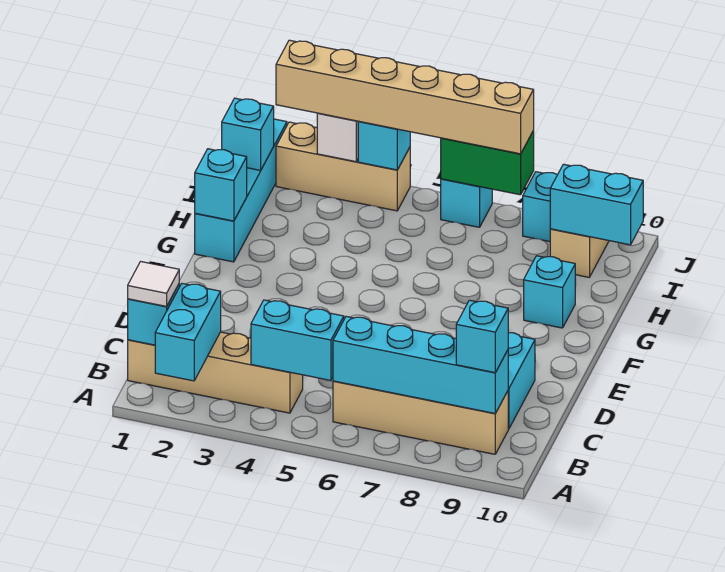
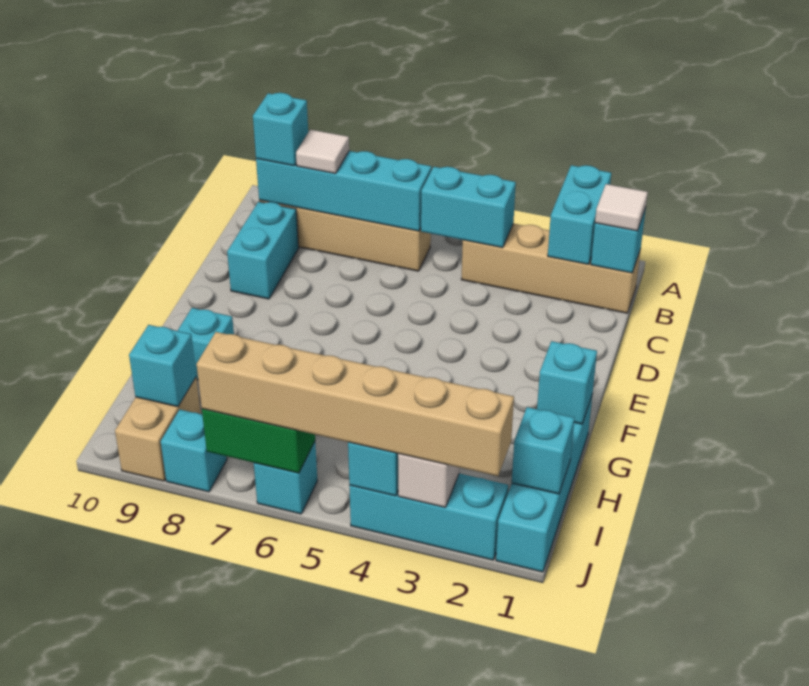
none -> white tile B8 level 3
cyan brick I9:I10 level 2 -> cyan brick I9 level 2
tan brick J2:J4 level 1 -> cyan brick J2:J4 level 1

